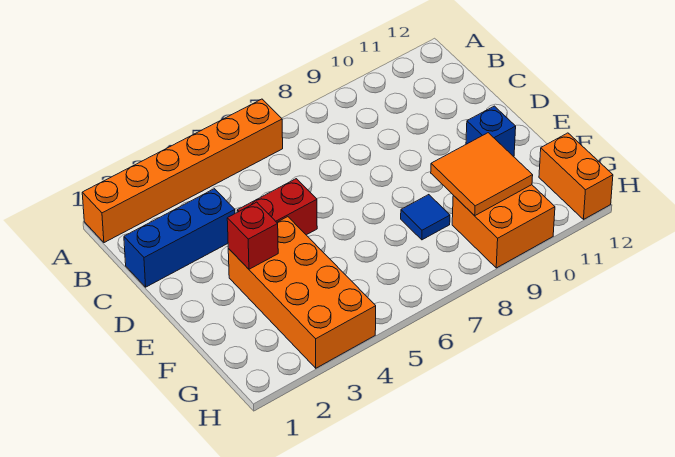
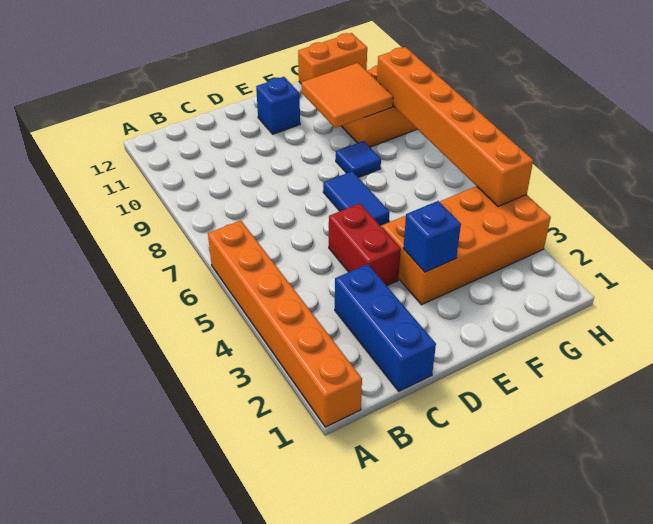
red brick E3 level 2 -> blue brick E3 level 2
none -> blue tile E6:E7 level 1
none -> orange brick H4:H9 level 2

